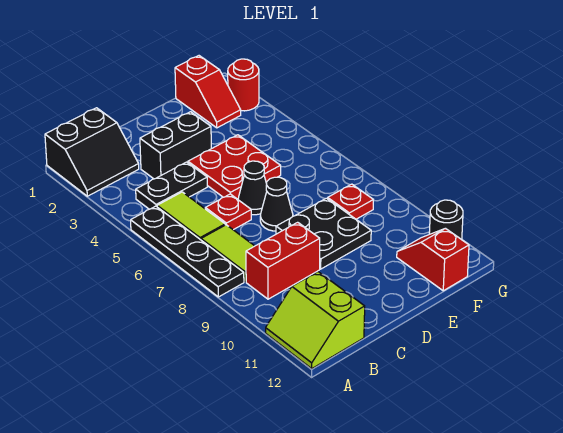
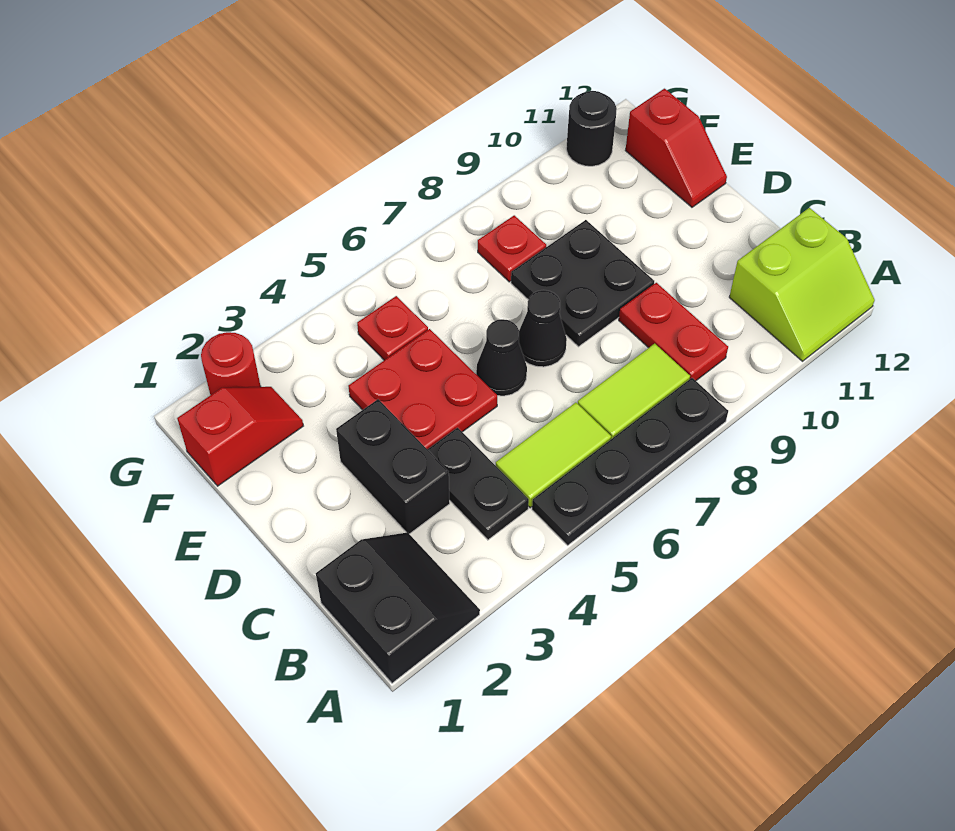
red brick B9:C9 level 1 -> red plate B9:C9 level 1
red plate C6 level 1 -> red plate F5 level 1
red slope F11:F12 level 1 top 12 -> red slope E12:F12 level 1 top F

